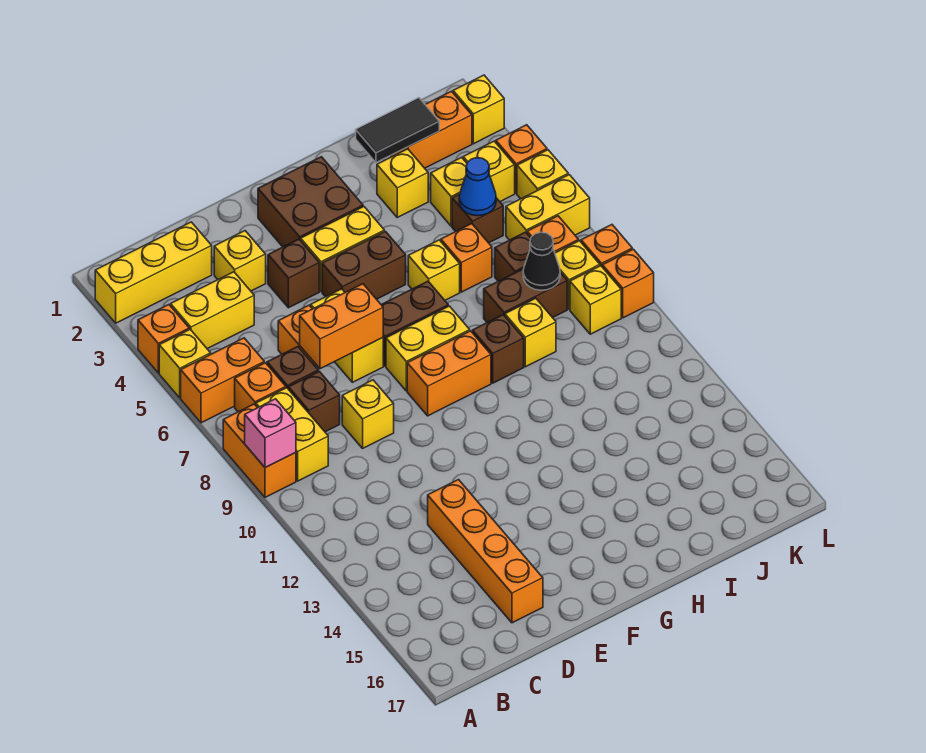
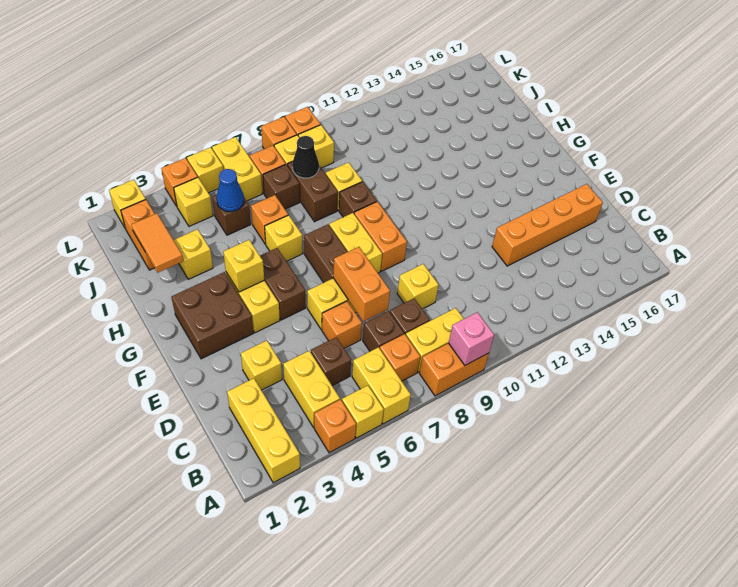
orange brick A6:B6 level 1 -> yellow brick A6:B6 level 1
brown brick E4 level 1 -> brown brick C5 level 1
black tile I2:J2 level 2 -> orange tile I2:J2 level 2
yellow brick J4 level 1 -> yellow brick G4 level 2

